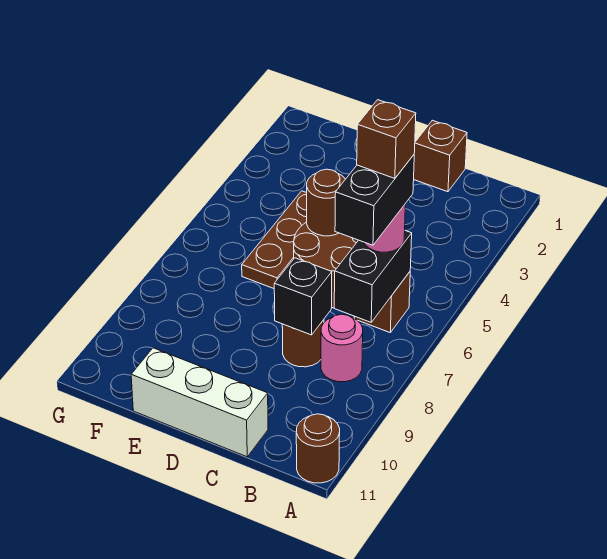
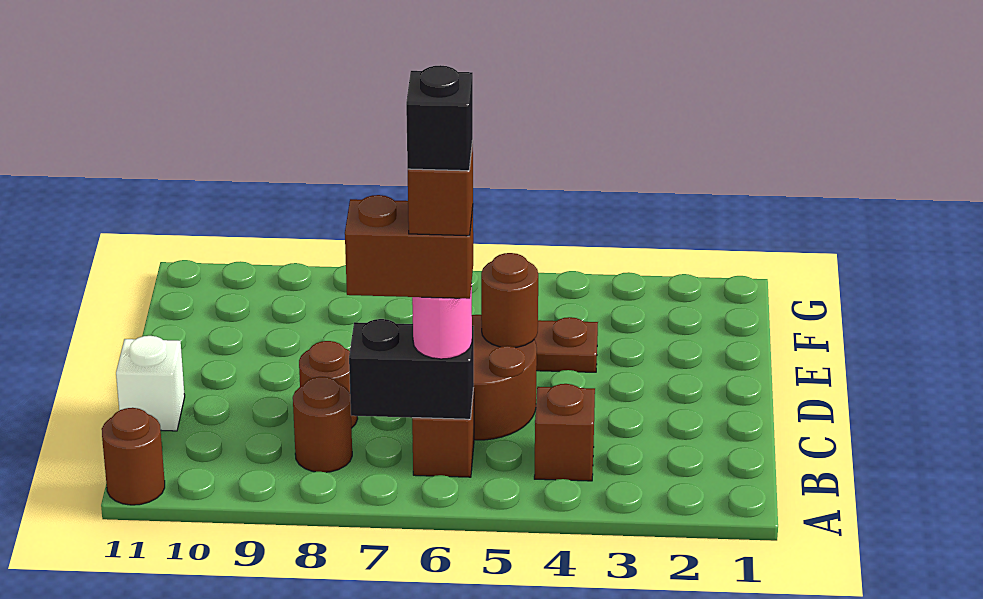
black brick B6:B7 level 4 -> brown brick B6:B7 level 4
pink round brick B8 level 1 -> brown round brick B8 level 1
brown brick C1 level 1 -> brown brick B4 level 1
black brick C8 level 2 -> black brick B6 level 6
white brick C11:E11 level 1 -> white brick C11 level 1

